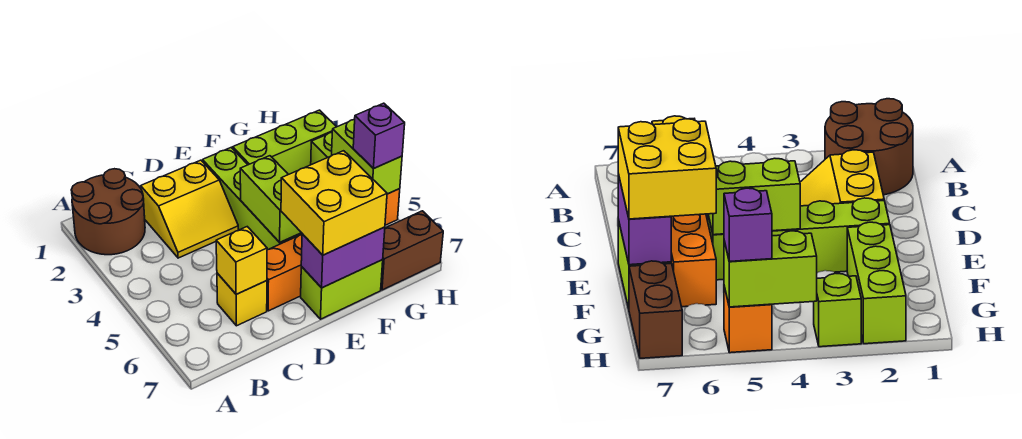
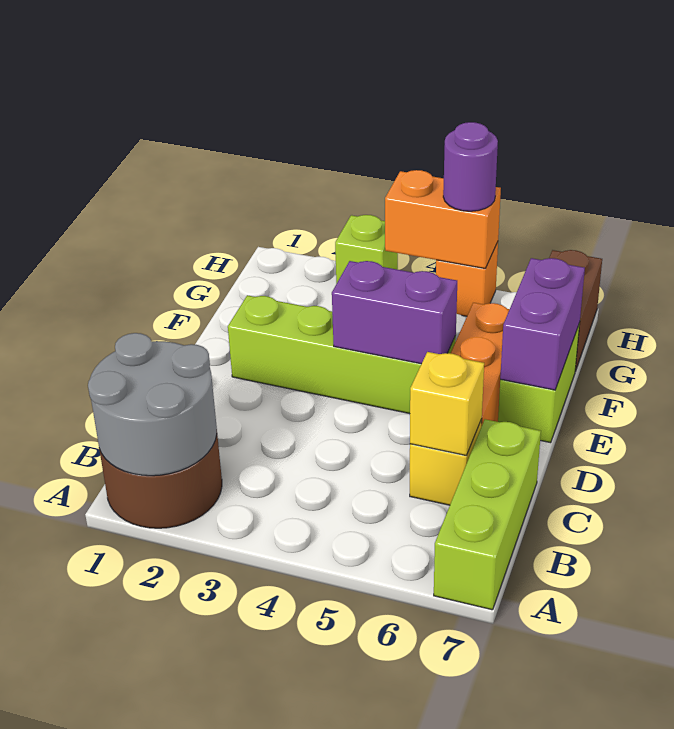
none -> grey round brick A1:B2 level 2
yellow slope C2:D3 level 1 top 2 -> none
lime brick E4:E5 level 2 -> purple brick E4:E5 level 2
yellow brick E6:F7 level 3 -> none
lime brick F2:H2 level 1 -> lime brick A7:C7 level 1
lime brick H4:H5 level 2 -> orange brick H4:H5 level 2
purple brick H5 level 3 -> purple round brick H5 level 3

